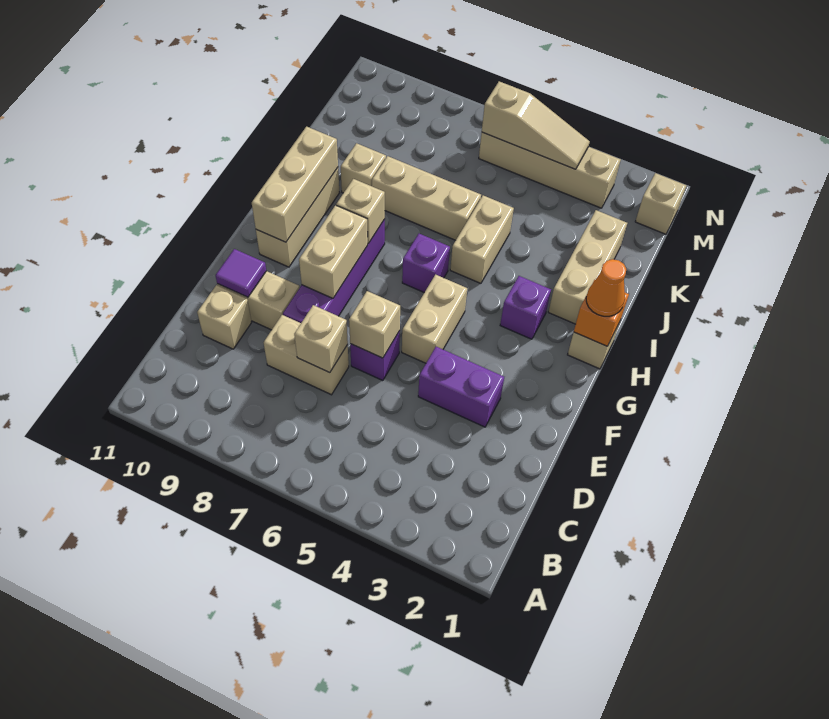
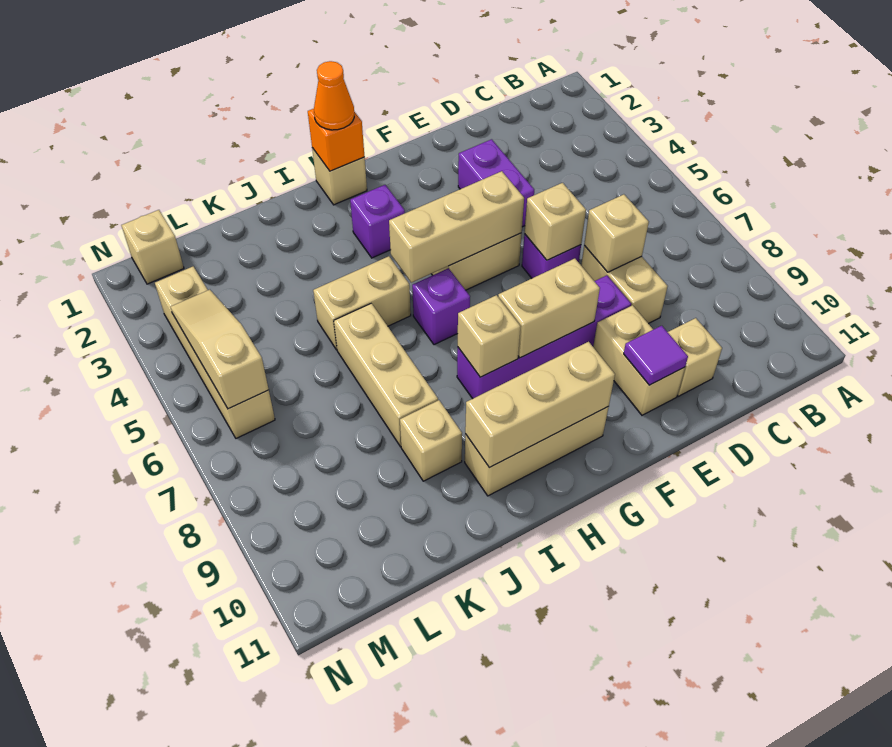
tan brick I2:K2 level 1 -> tan brick F5:H5 level 2

